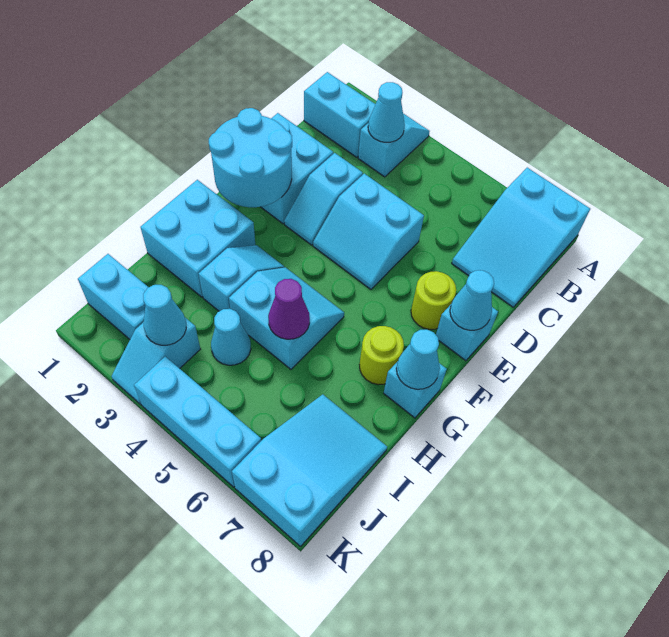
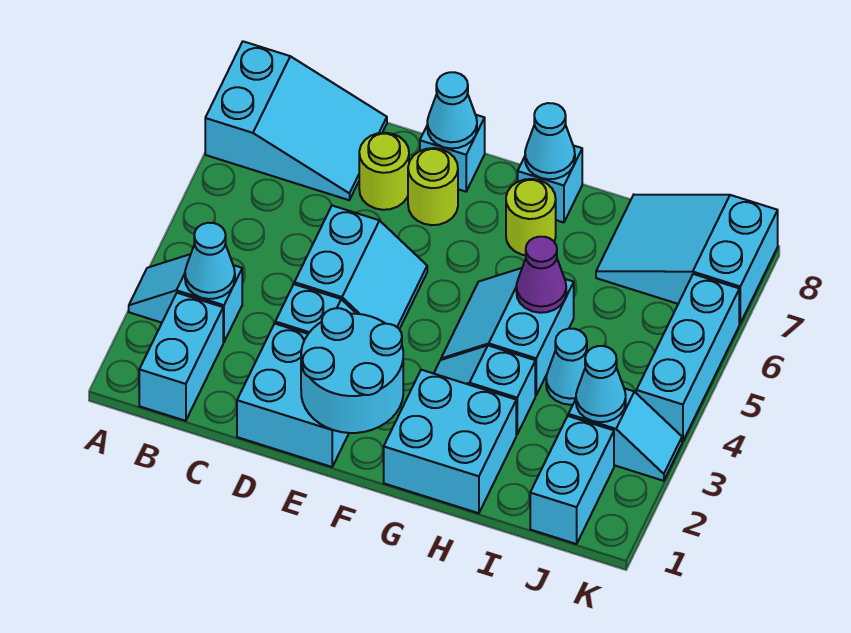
none -> lime round brick D7 level 1

